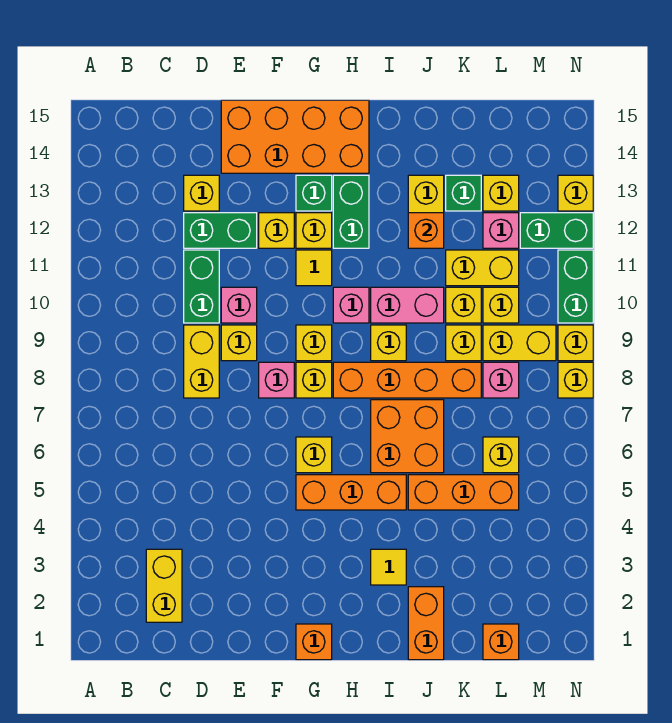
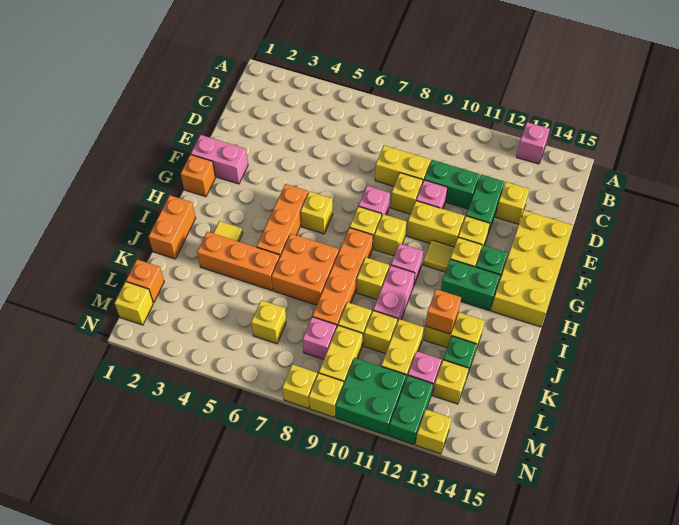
none -> pink brick A13 level 1
yellow brick C2:C3 level 1 -> yellow brick F10:F11 level 1
orange brick E14:H15 level 1 -> yellow brick E14:H15 level 1
none -> pink brick F1:F2 level 1
orange brick J1:J2 level 1 -> orange brick I1:J1 level 1
orange brick J5:L5 level 1 -> orange brick J3:J5 level 1
yellow brick L10 level 1 -> yellow brick M1 level 1
green brick N10:N11 level 1 -> green brick M10:N11 level 1

